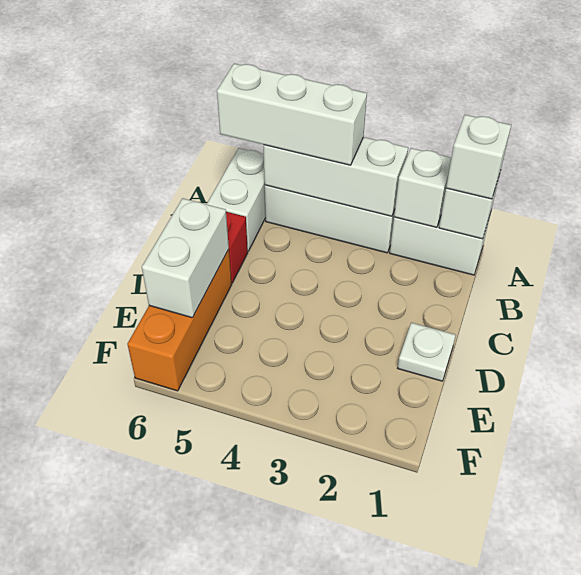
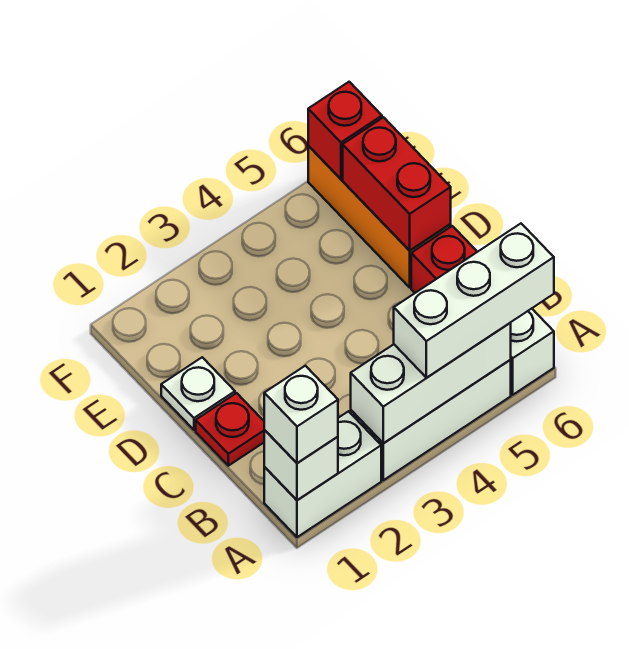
white brick A2 level 2 -> none
none -> red plate C1 level 1
white brick D6:E6 level 2 -> red brick D6:E6 level 2
none -> red brick F6 level 2

